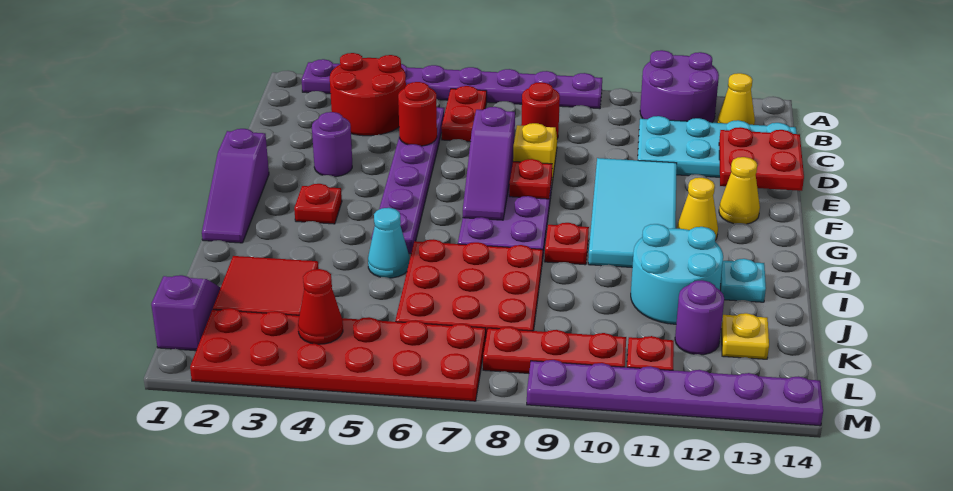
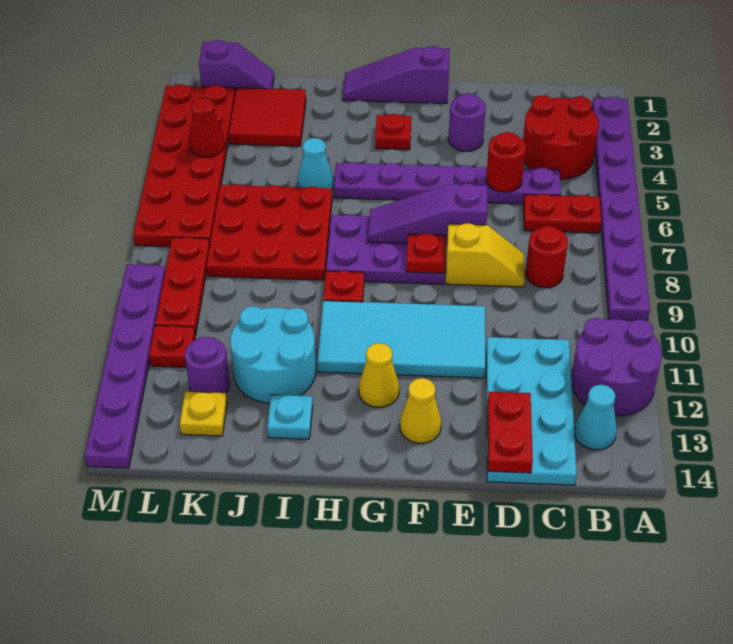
yellow cone B13 level 1 -> cyan cone B13 level 1
red plate D13:E14 level 2 -> red plate D13:D14 level 2

